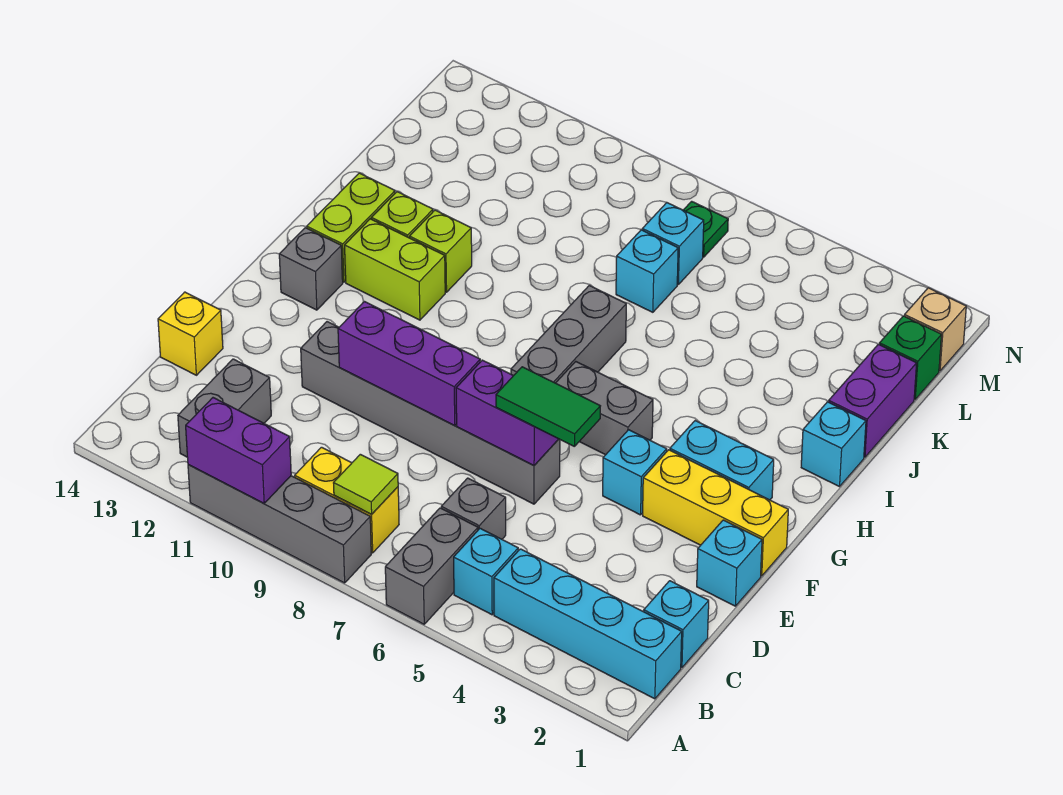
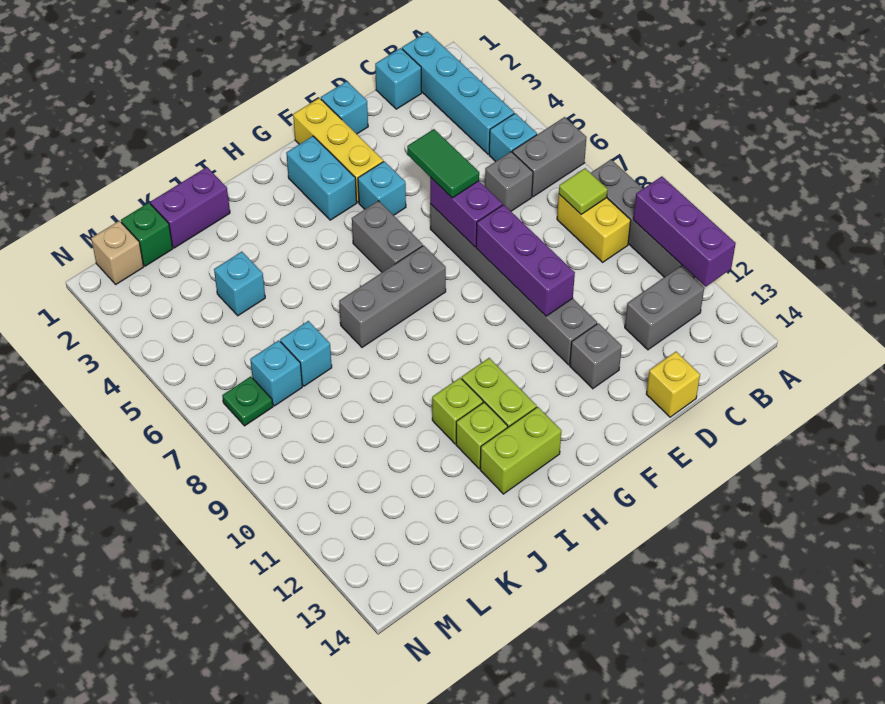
purple brick A10:A11 level 2 -> purple brick A10:A12 level 2
grey brick G13 level 1 -> grey brick E12 level 1
cyan brick I1 level 1 -> cyan brick K4 level 1

